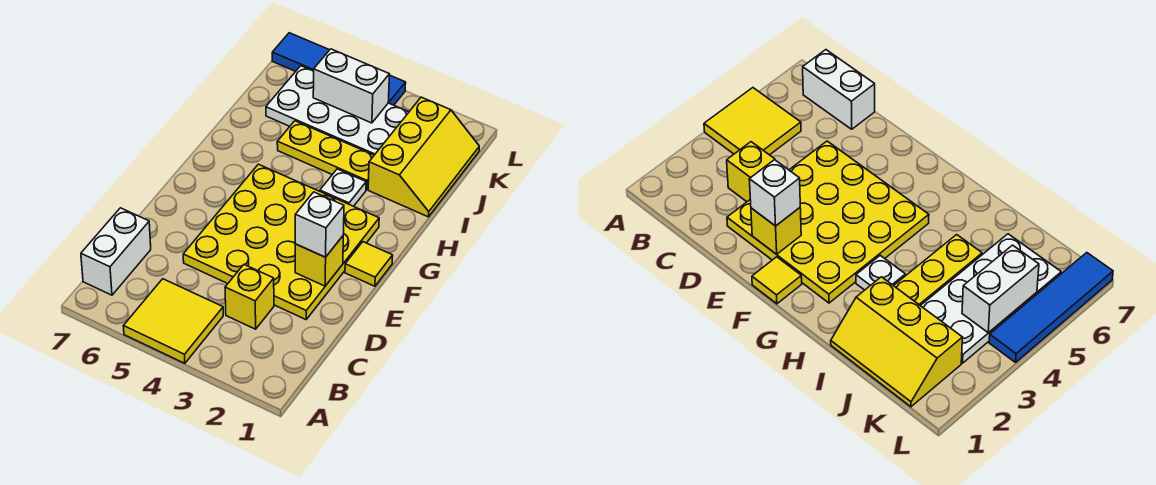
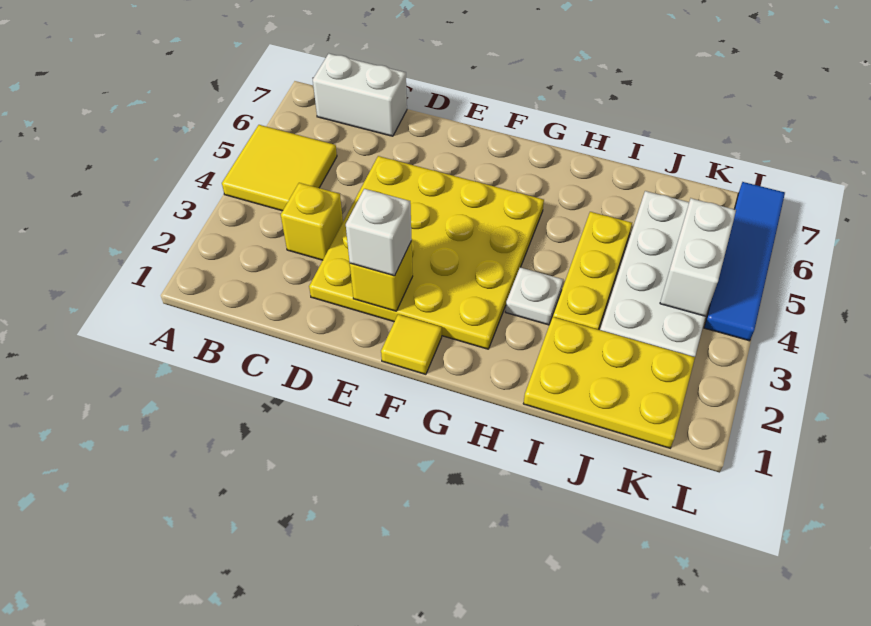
yellow slope I1:K2 level 1 top 2 -> yellow plate I1:K2 level 1

